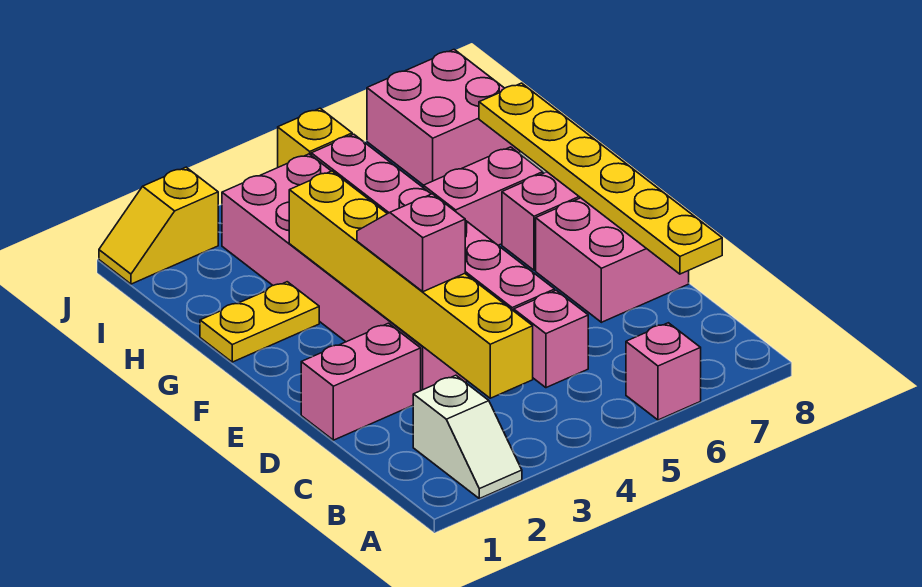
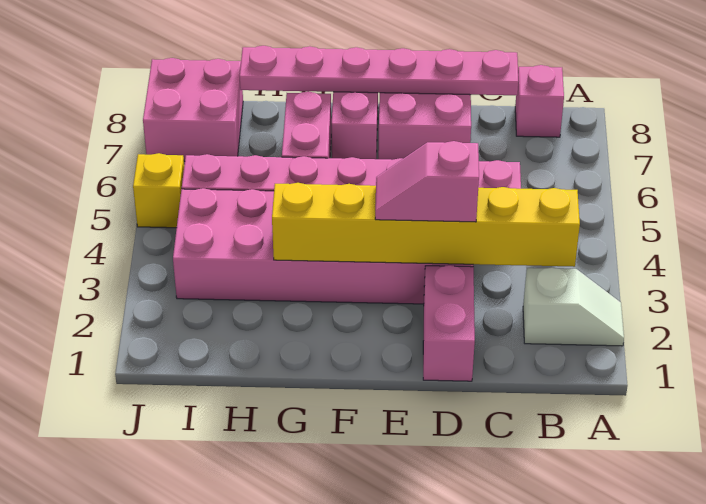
pink brick A6 level 1 -> pink brick B8 level 1
yellow plate C8:H8 level 2 -> pink plate C8:H8 level 2
yellow plate G1:G2 level 1 -> none
yellow slope J1:J2 level 1 top 2 -> none

